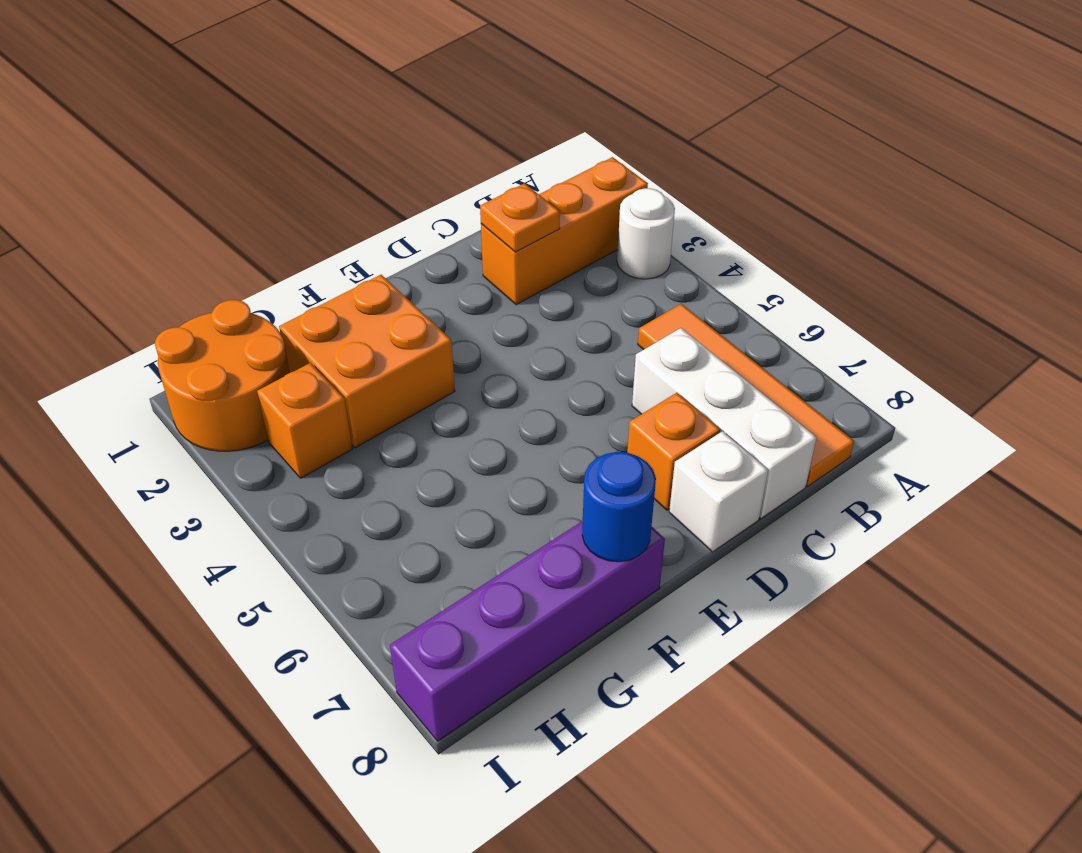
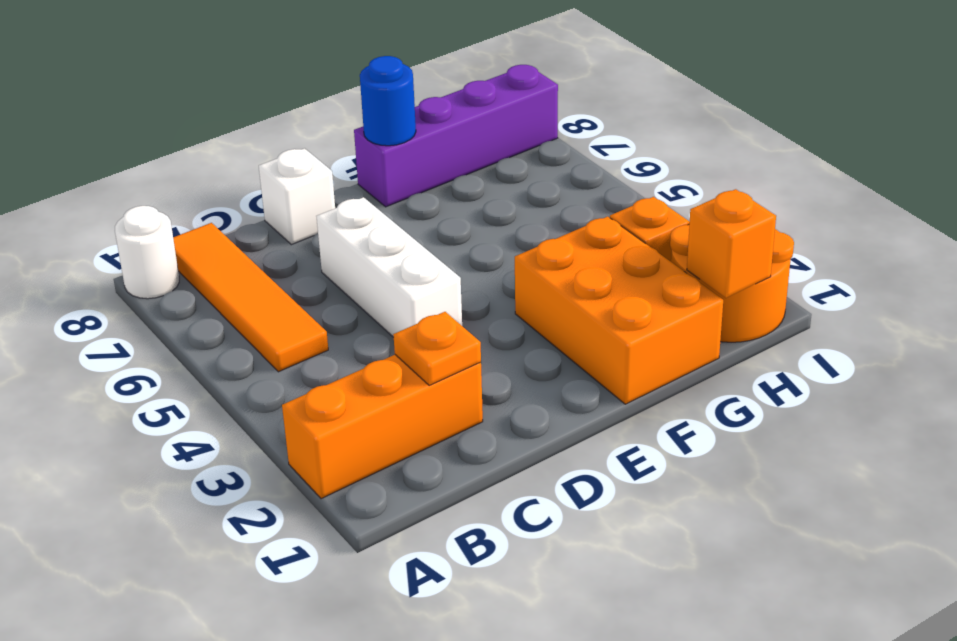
white round brick A3 level 1 -> white round brick A8 level 1
white brick C6:C8 level 1 -> white brick D4:D6 level 1
orange brick D7 level 1 -> orange brick H1 level 2
orange brick F2:G3 level 1 -> orange brick F1:G3 level 1

